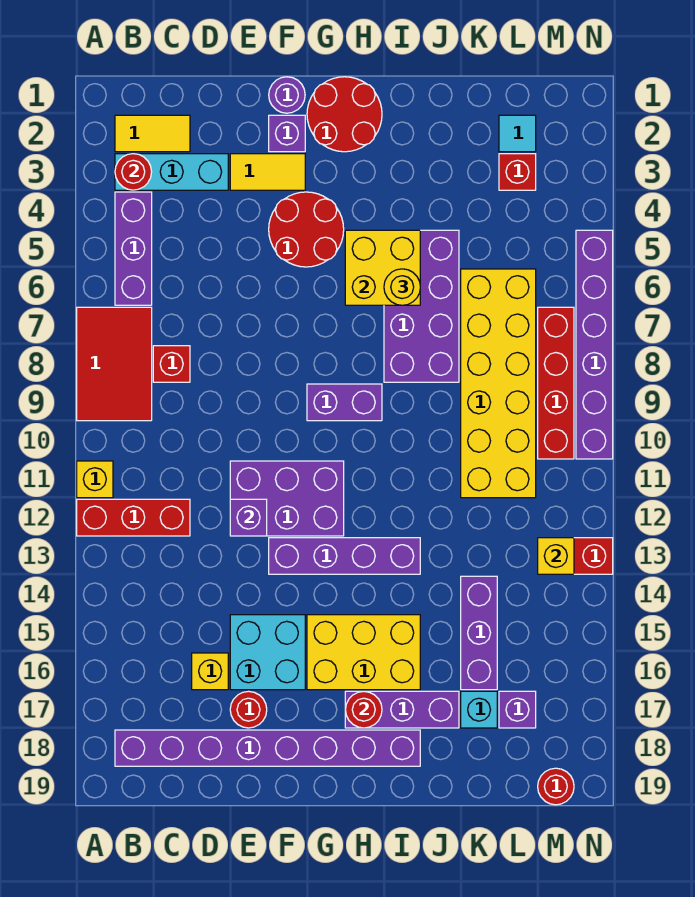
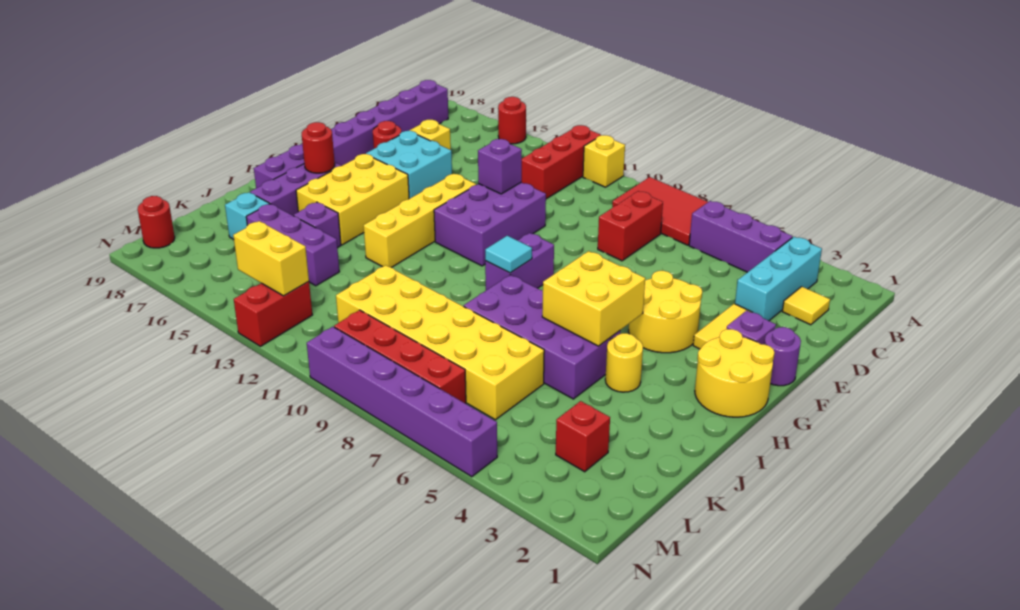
yellow tile B2:C2 level 1 -> yellow tile C2 level 1
red round brick B3 level 2 -> red round brick A15 level 1
red brick C8 level 1 -> red brick C8:D8 level 1
red round brick F4:G5 level 1 -> yellow round brick F4:G5 level 1
purple brick F13:I13 level 1 -> yellow brick F13:I13 level 1
red round brick G1:H2 level 1 -> yellow round brick G1:H2 level 1
yellow round brick I6 level 3 -> yellow round brick I4 level 1
cyan tile L2 level 1 -> cyan tile H9 level 2
purple brick L17 level 1 -> purple brick J15 level 1
yellow brick M13 level 2 -> yellow brick M13:M14 level 2

